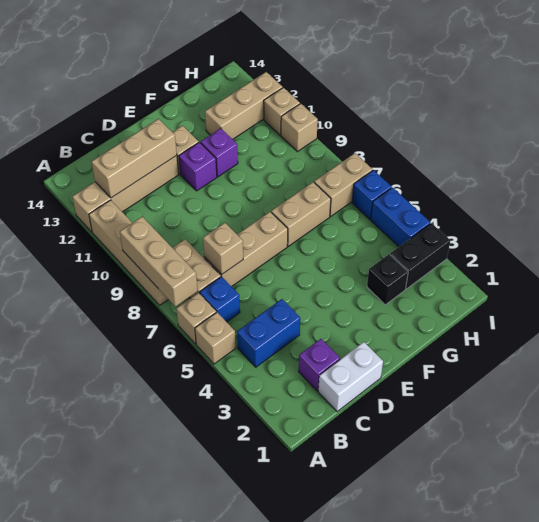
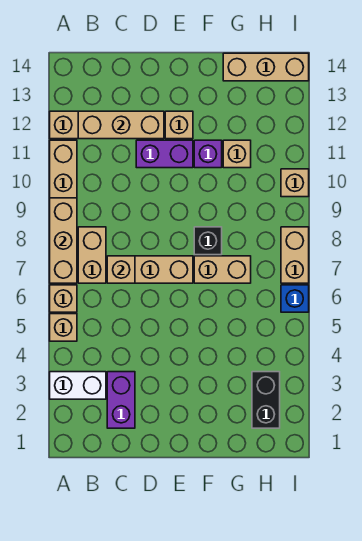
blue brick B4:C4 level 1 -> none
blue brick B6 level 1 -> none
white brick C1:D1 level 1 -> white brick A3:B3 level 1
purple brick C2 level 1 -> purple brick C2:C3 level 1
purple brick E11 level 1 -> purple brick D11:E11 level 1
black brick G3 level 1 -> black brick F8 level 1
tan brick G12:I12 level 1 -> tan brick G14:I14 level 1
black brick H3:I3 level 1 -> black brick H2:H3 level 1
tan brick H7:I7 level 1 -> tan brick I7:I8 level 1
blue brick I4:I5 level 1 -> none
tan brick I11 level 1 -> tan brick G11 level 1

